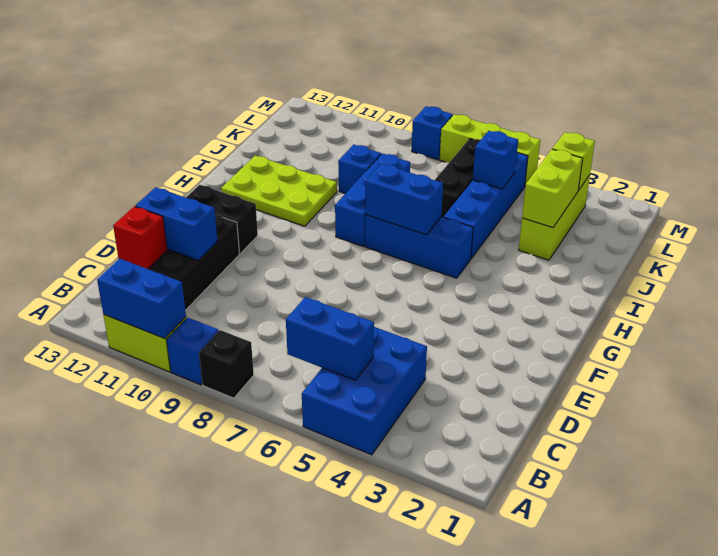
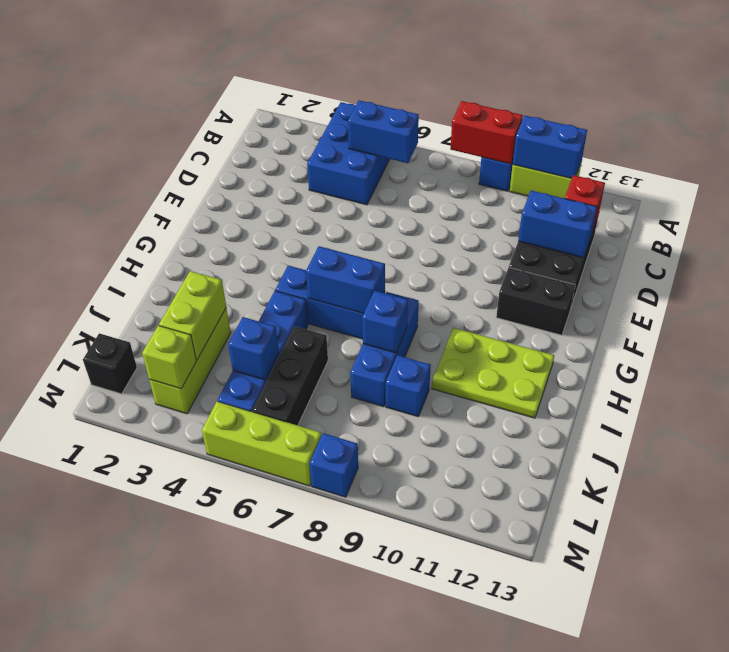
black brick A8 level 1 -> black brick L1 level 1
none -> red brick A8:A9 level 2
none -> blue brick I8 level 2

